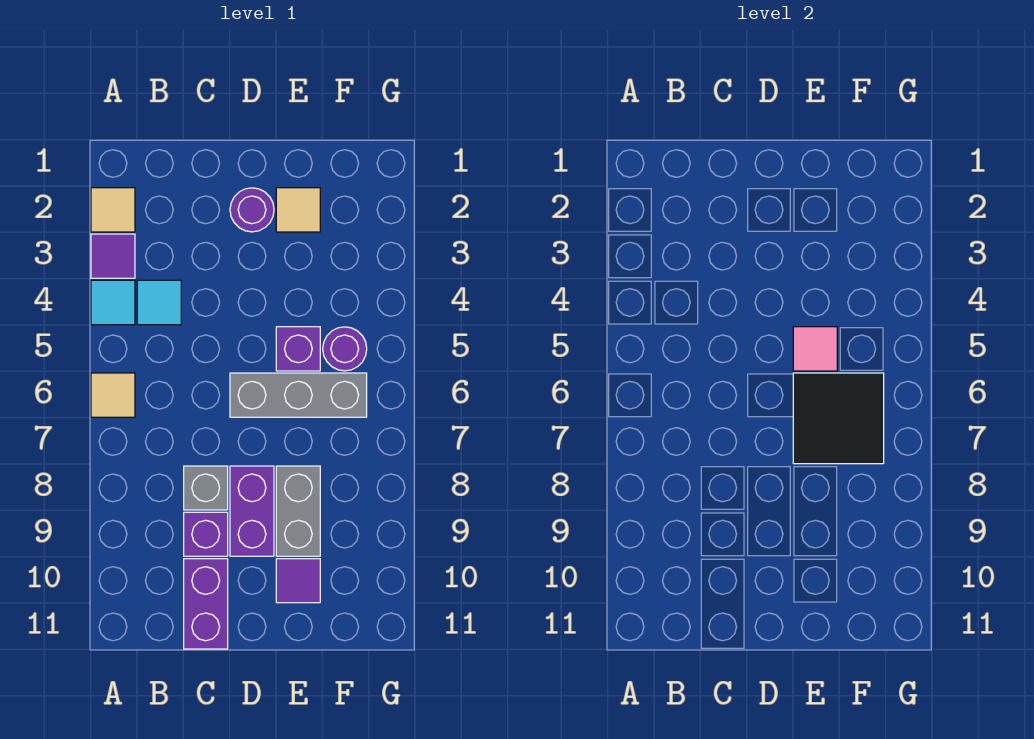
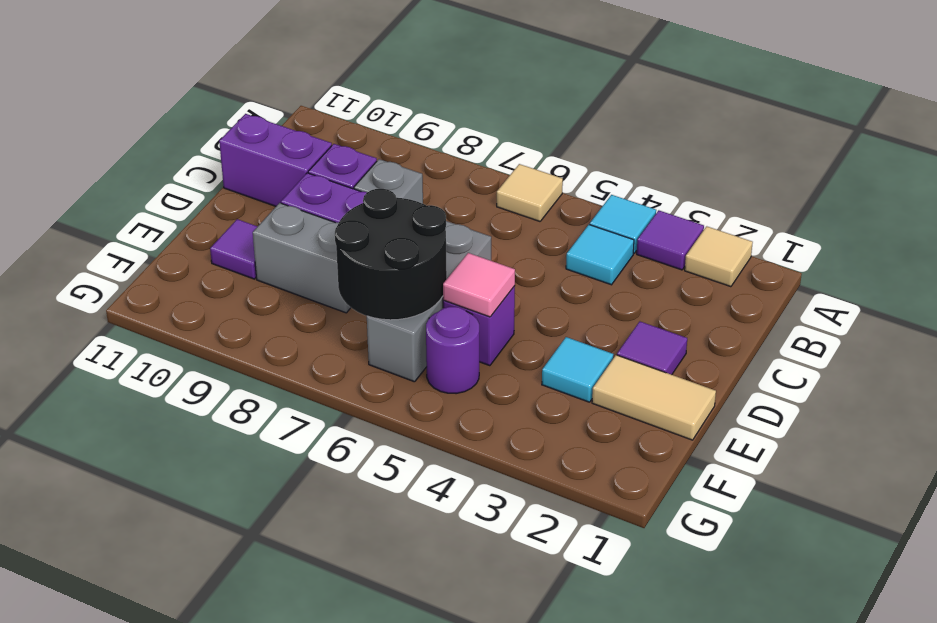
purple round brick D2 level 1 -> purple tile D2 level 1
tan tile E2 level 1 -> tan tile E1:E2 level 1
none -> cyan tile E3 level 1
black tile E6:F7 level 2 -> black round brick E6:F7 level 2

